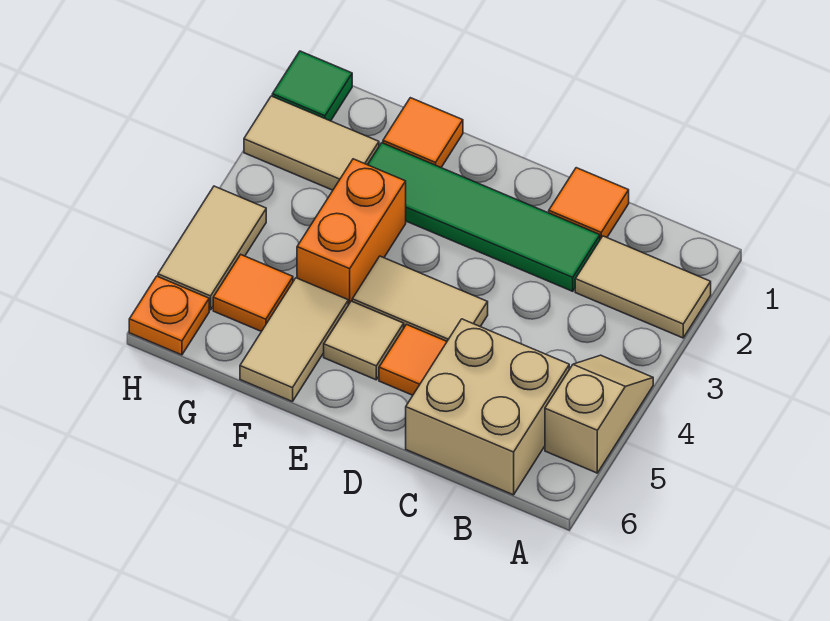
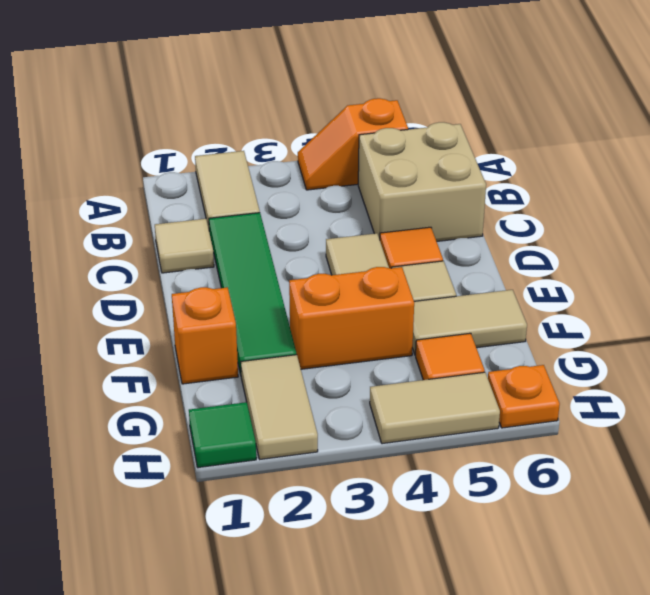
tan slope A4:A5 level 1 top 5 -> orange slope A4:A5 level 1 top 5
orange tile C1 level 1 -> tan tile C1 level 1
orange tile F1 level 1 -> orange brick F1 level 1

